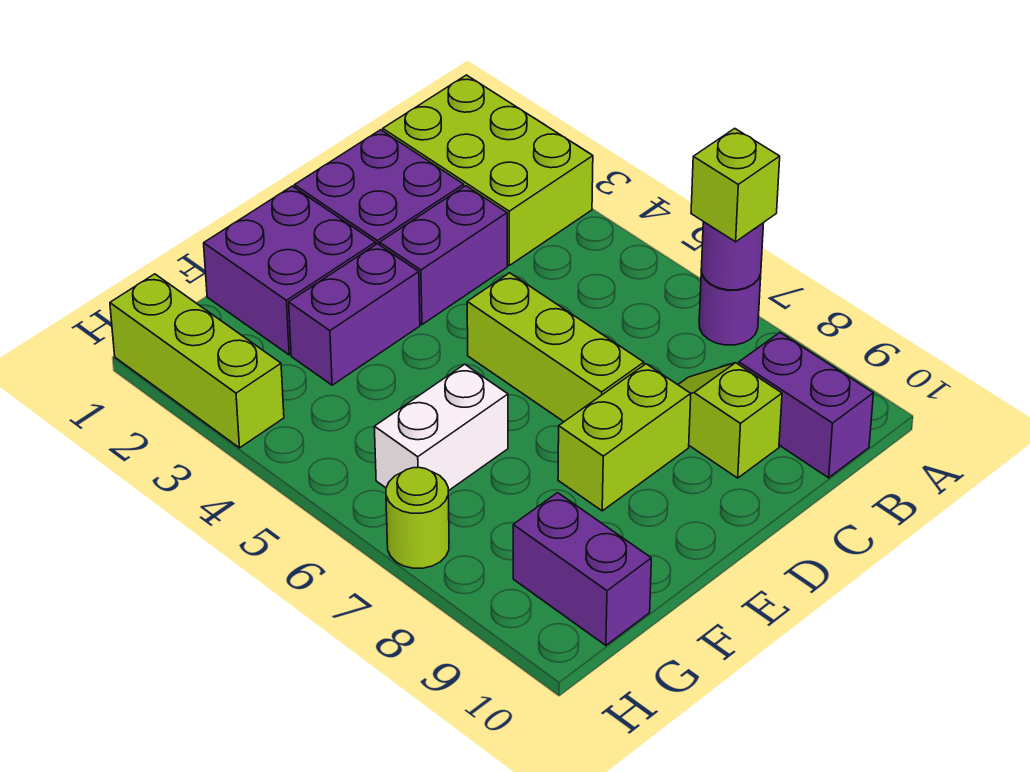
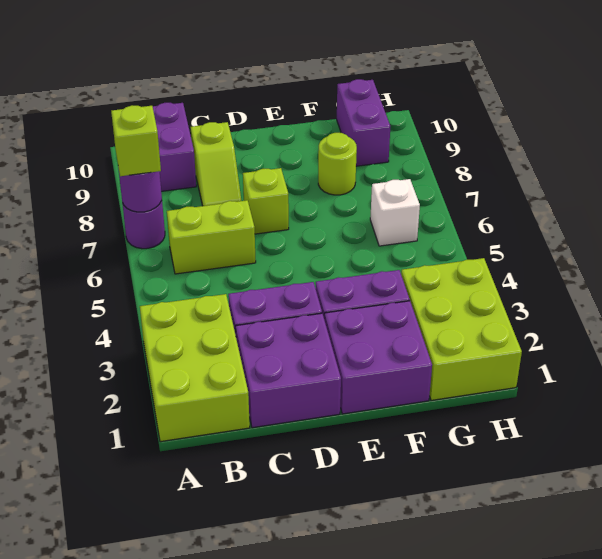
lime brick D5:D7 level 1 -> lime brick D7 level 1
lime brick D8:E8 level 1 -> lime brick B6:C6 level 1
white brick F6:G6 level 1 -> white brick G6 level 1
lime brick H1:H3 level 1 -> lime brick G1:H3 level 1
lime round brick H7 level 1 -> lime round brick F8 level 1

